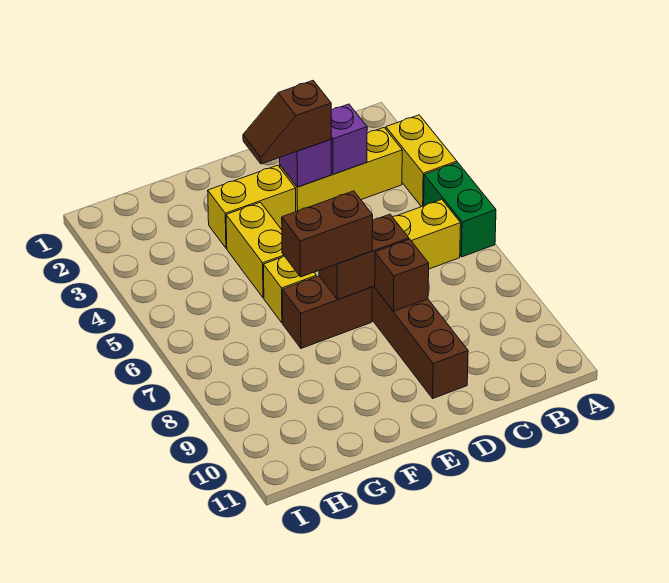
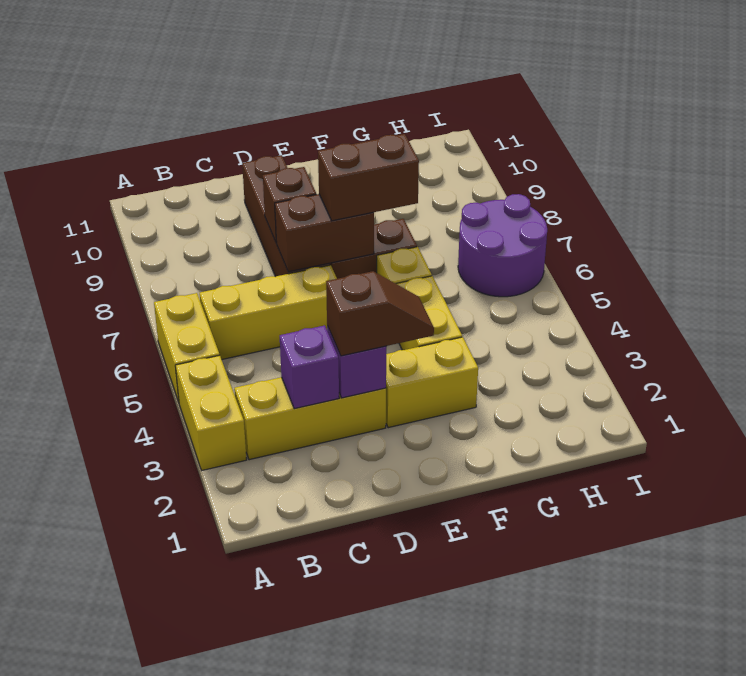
green brick A5:A6 level 1 -> yellow brick A5:A6 level 1
none -> purple round brick H6:I7 level 1

